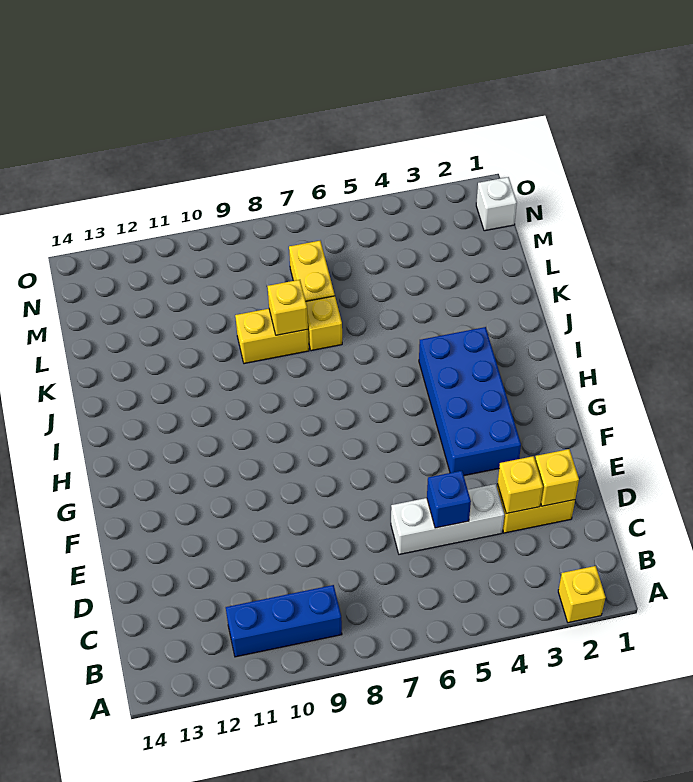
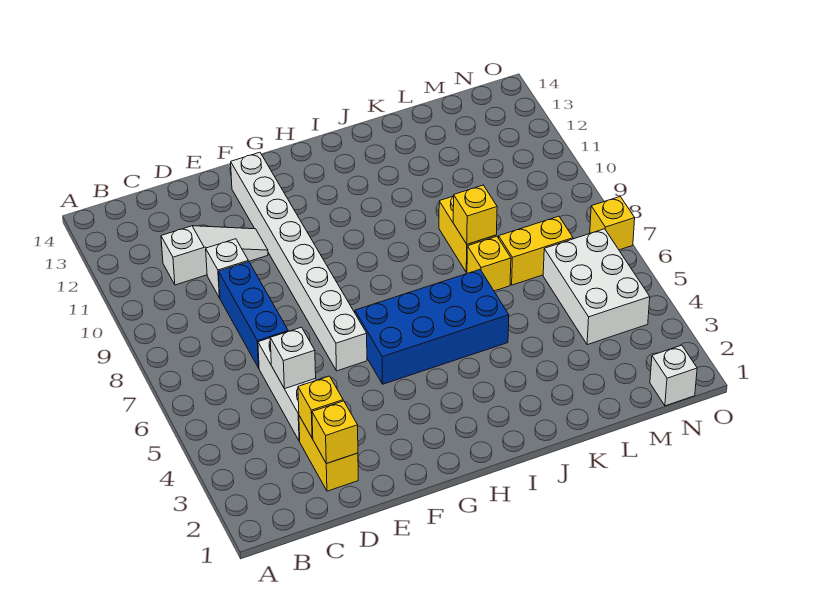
yellow brick A2 level 1 -> yellow brick O7 level 1
blue brick B9:B11 level 1 -> blue brick D7:D9 level 1
none -> white slope C11:E11 level 1 top C
blue brick D5 level 2 -> white brick D5 level 2
none -> white brick D10 level 1
blue brick F3:I4 level 1 -> blue brick G5:J6 level 1
none -> white brick F6:F13 level 1
none -> white brick M4:N6 level 1

